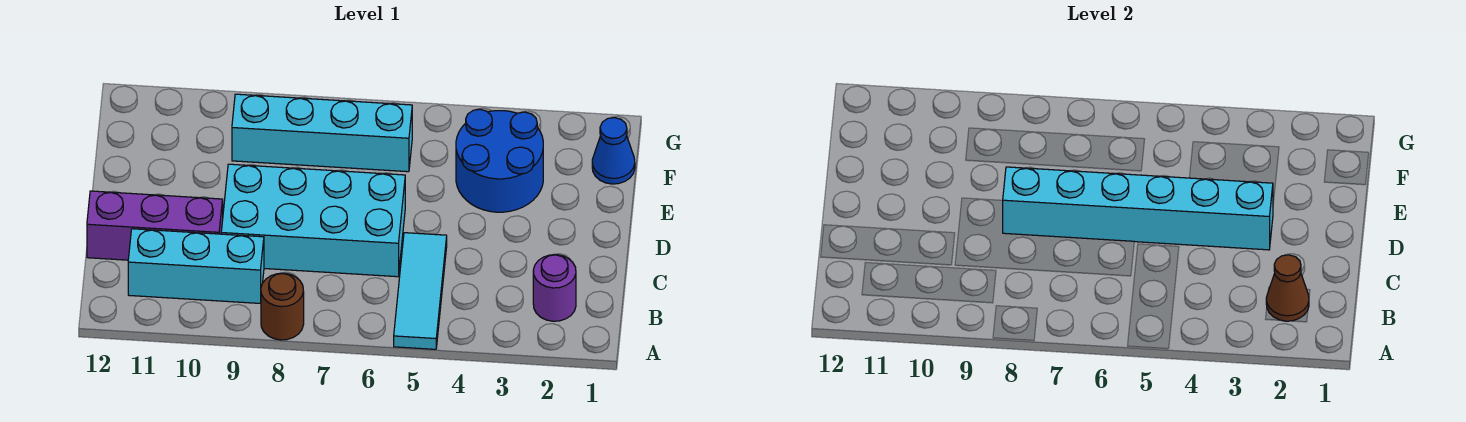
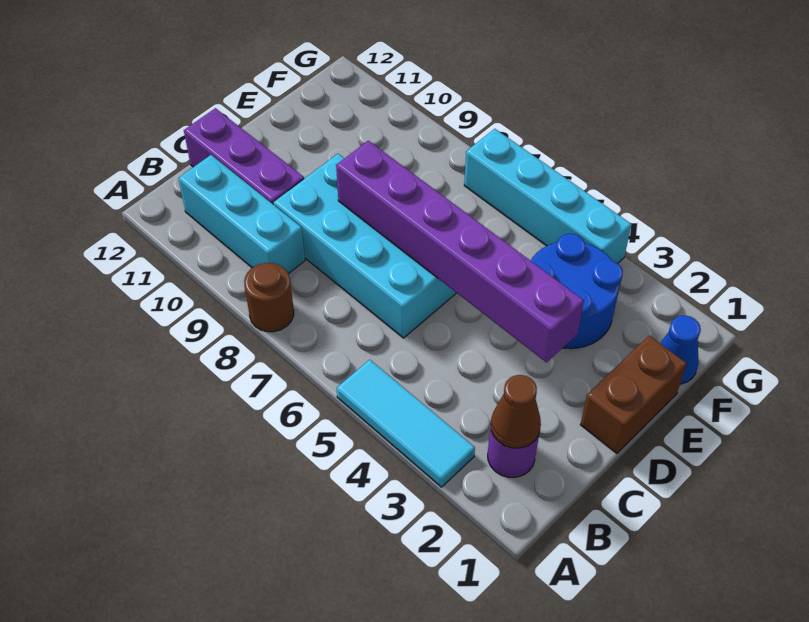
cyan tile A5:C5 level 1 -> cyan tile A3:A5 level 1
none -> brown brick D1:E1 level 1
cyan brick D3:D8 level 2 -> purple brick D3:D8 level 2
cyan brick F6:F9 level 1 -> cyan brick G4:G7 level 1

